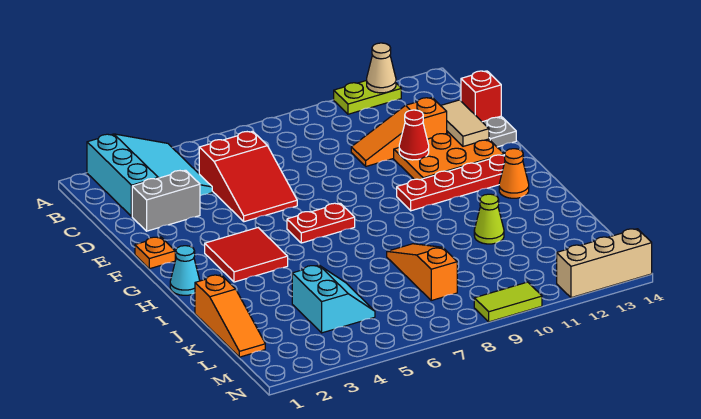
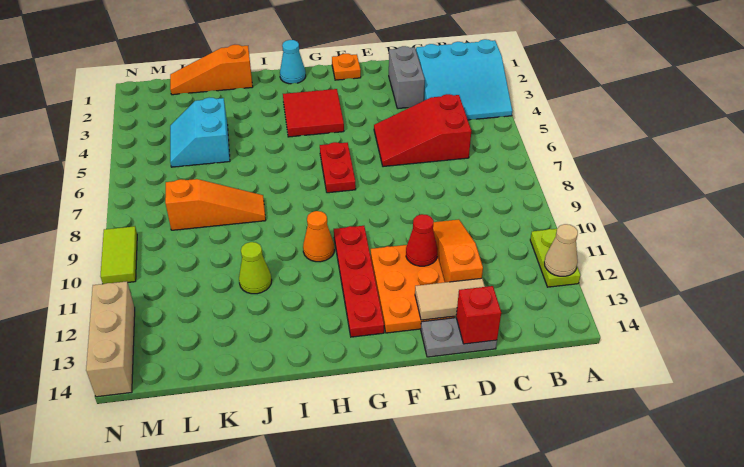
orange cone H13 level 1 -> orange cone H10 level 1
cyan slope K4:L5 level 1 top 4 -> cyan slope K4:L5 level 1 top K

